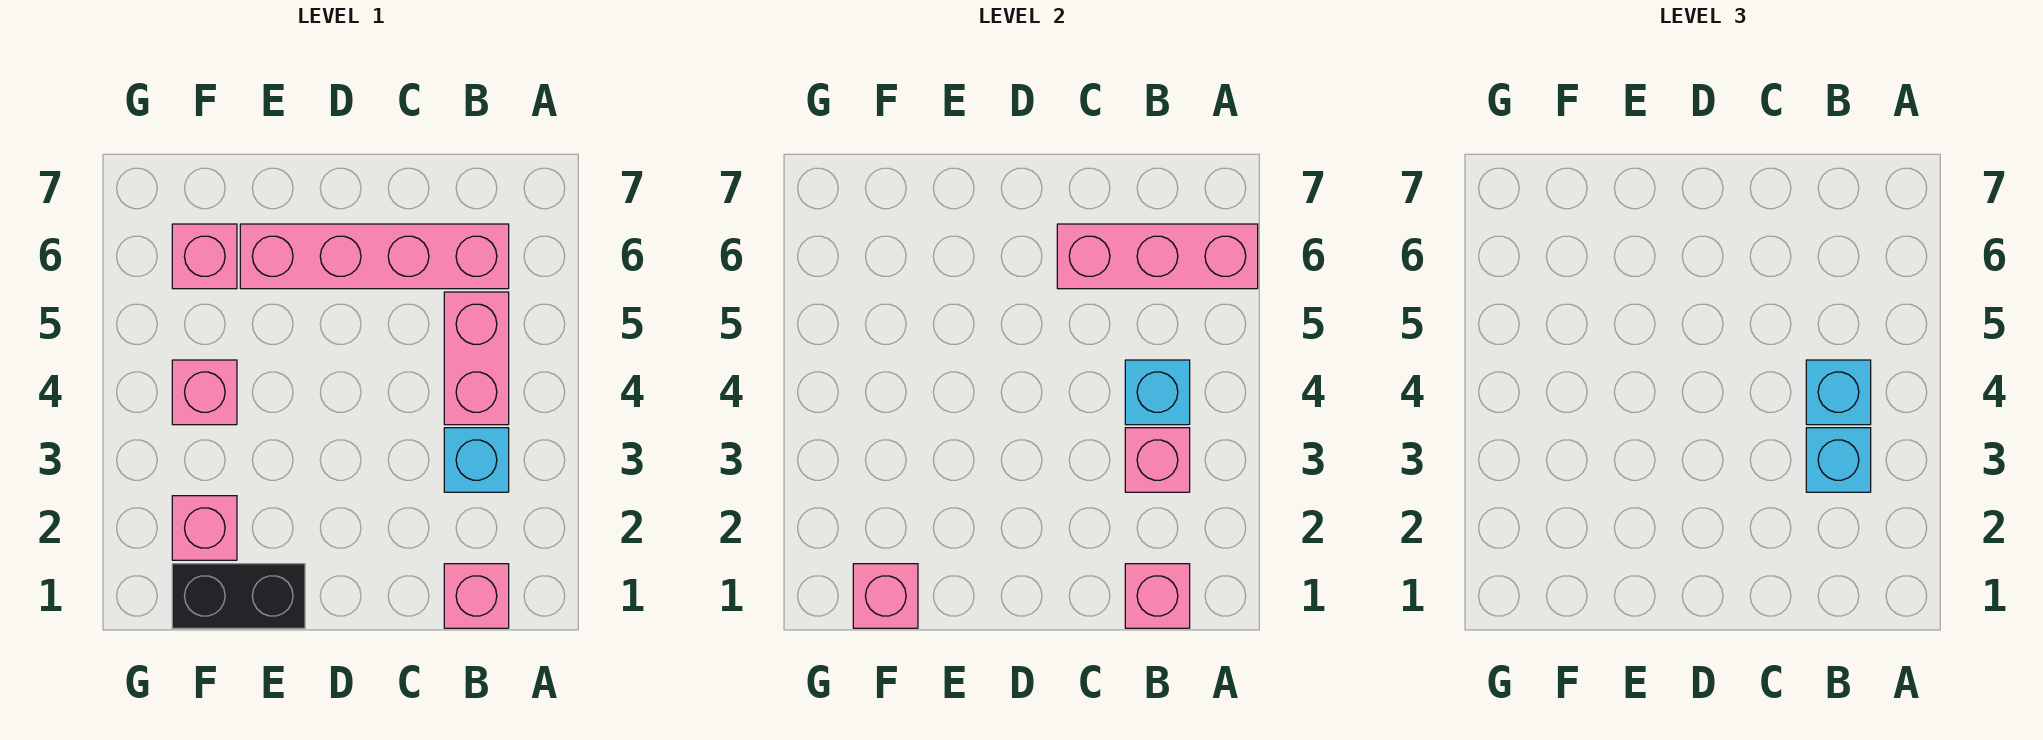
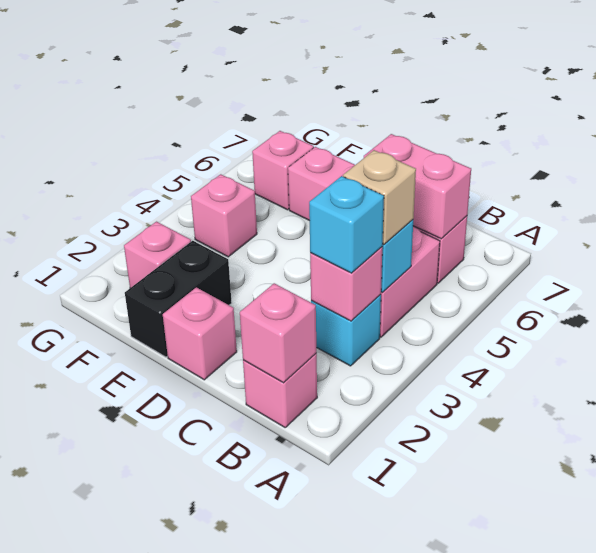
pink brick A6:C6 level 2 -> pink brick B6:C6 level 2
cyan brick B4 level 3 -> tan brick B4 level 3
black brick E1:F1 level 1 -> black brick E1:E2 level 1
pink brick F1 level 2 -> pink brick D1 level 1

